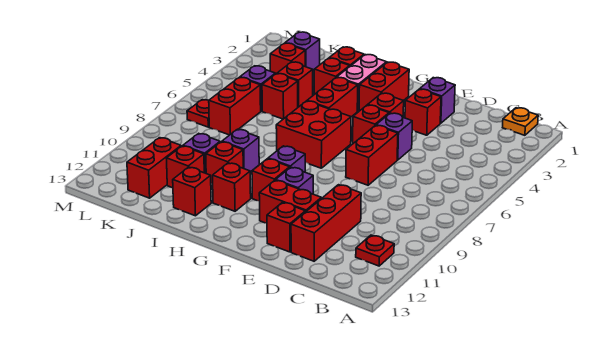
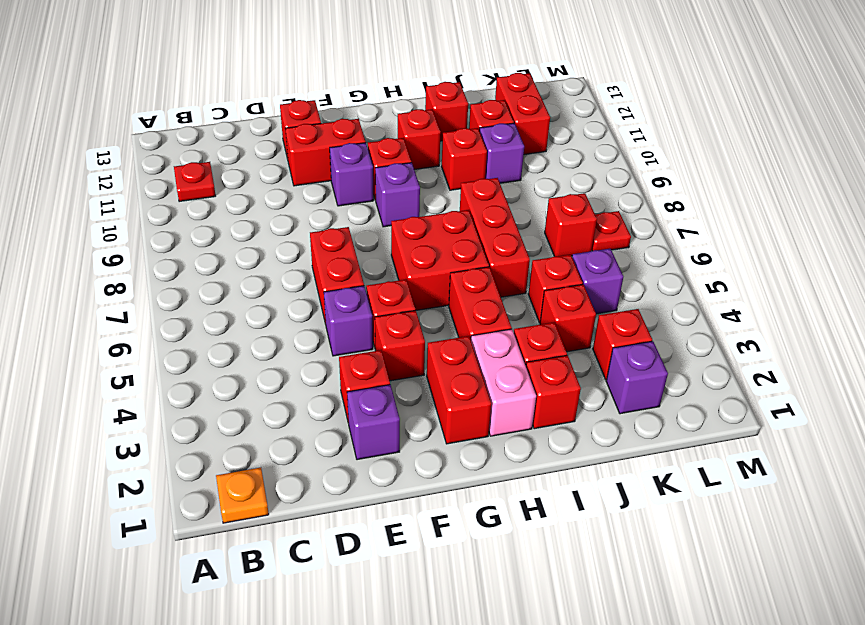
red brick D10:D12 level 1 -> red brick I6:I8 level 1
purple brick I9 level 1 -> none
red brick K6:K7 level 1 -> red brick K7 level 1

